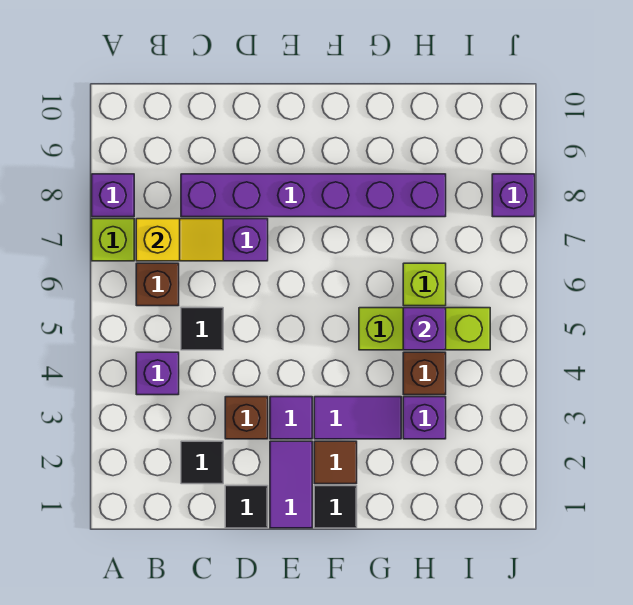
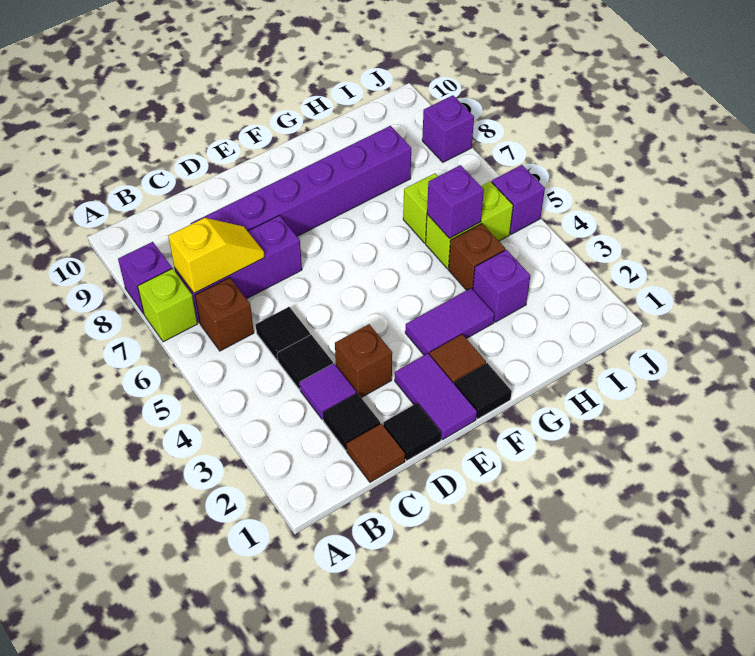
purple brick B4 level 1 -> purple brick J5 level 1
none -> brown tile C1 level 1
none -> black tile C4 level 1
purple tile E3 level 1 -> purple tile C3 level 1
lime brick G5:I5 level 1 -> lime brick H5:I5 level 1

